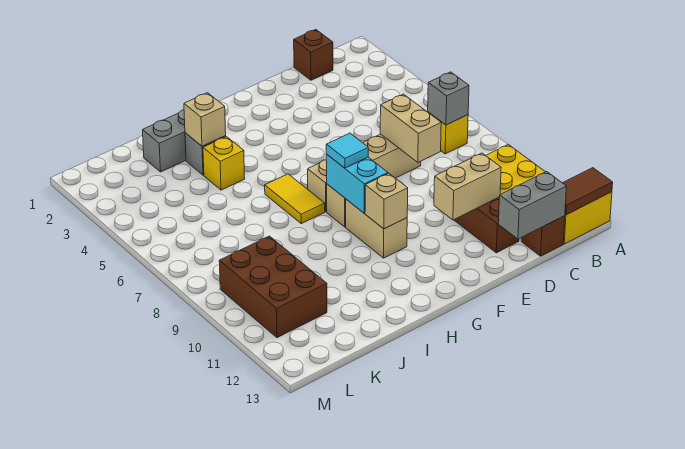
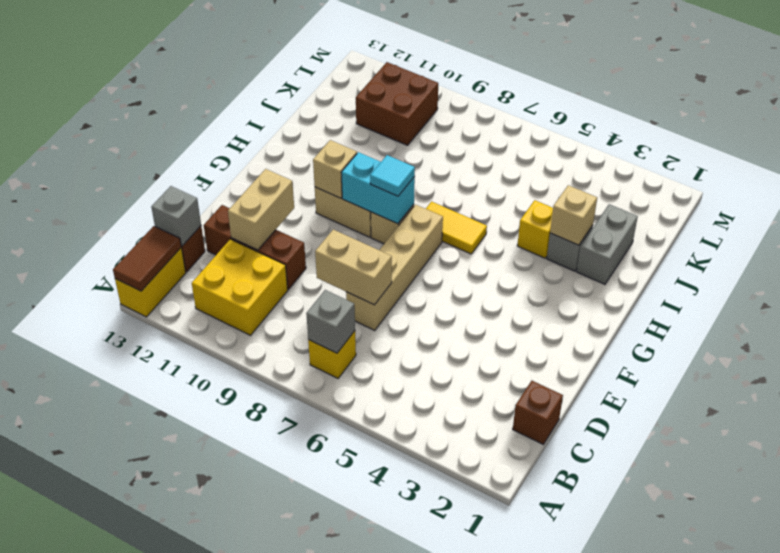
grey brick C13:D13 level 2 -> grey brick C13 level 2
brown brick K9:L11 level 1 -> brown brick K10:L11 level 1

